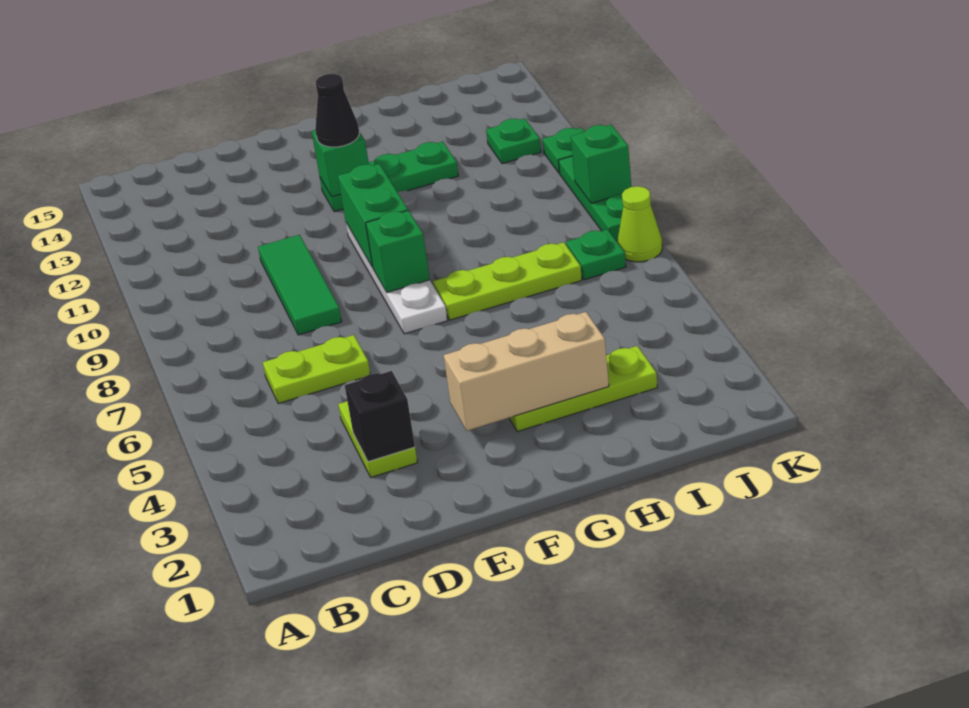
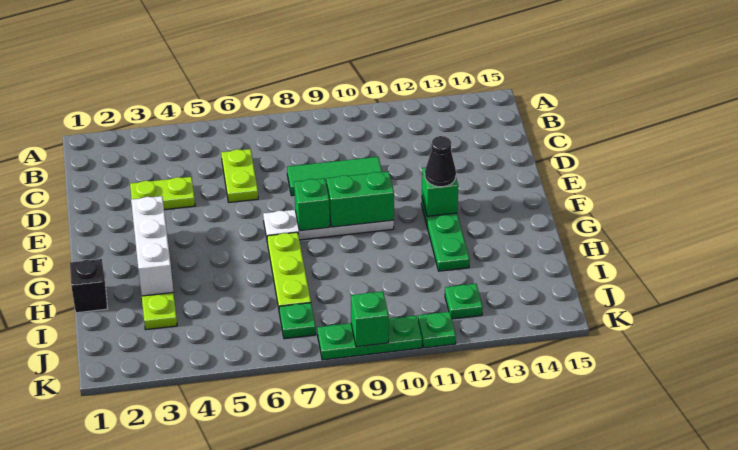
black brick D3 level 2 -> black brick H1 level 1
tan brick F3:H3 level 2 -> white brick F3:H3 level 2
lime cone K7 level 1 -> none

